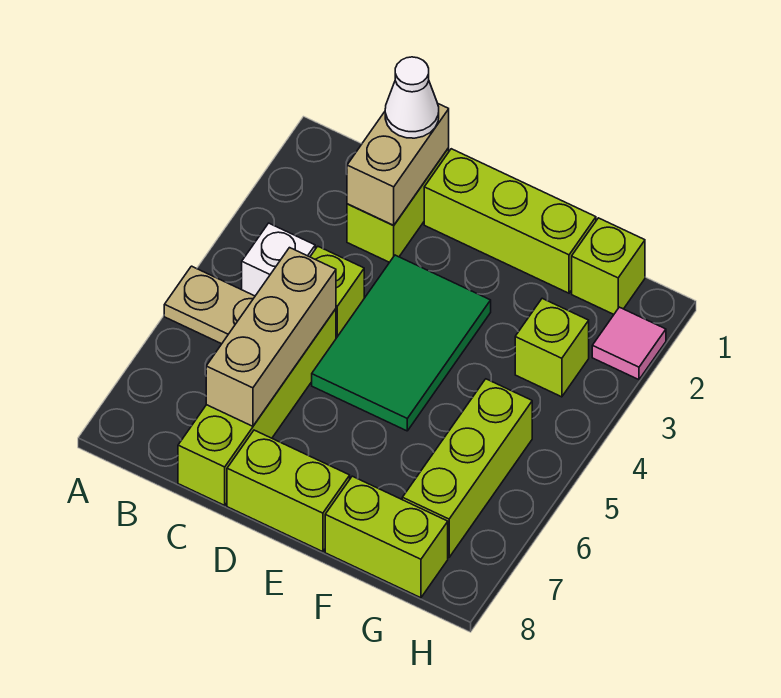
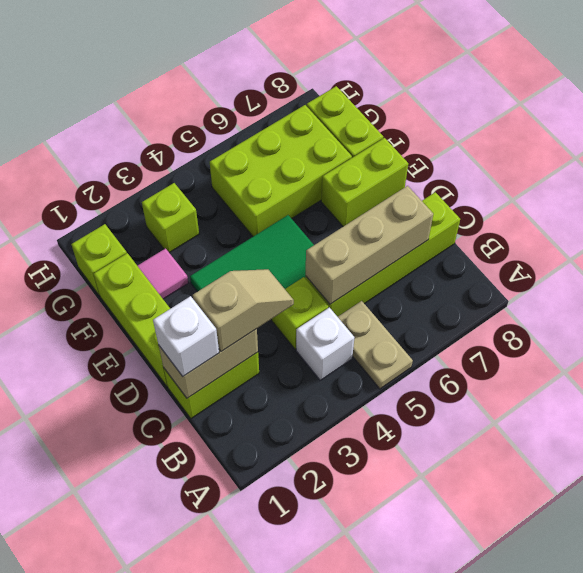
white cone C1 level 3 -> white brick C1 level 3
none -> tan slope C2:C3 level 3 top 2
lime brick D8:E8 level 1 -> lime brick E7:E8 level 1
lime brick G5:G7 level 1 -> lime brick F5:G7 level 1
pink tile H2 level 1 -> pink tile F2 level 1

